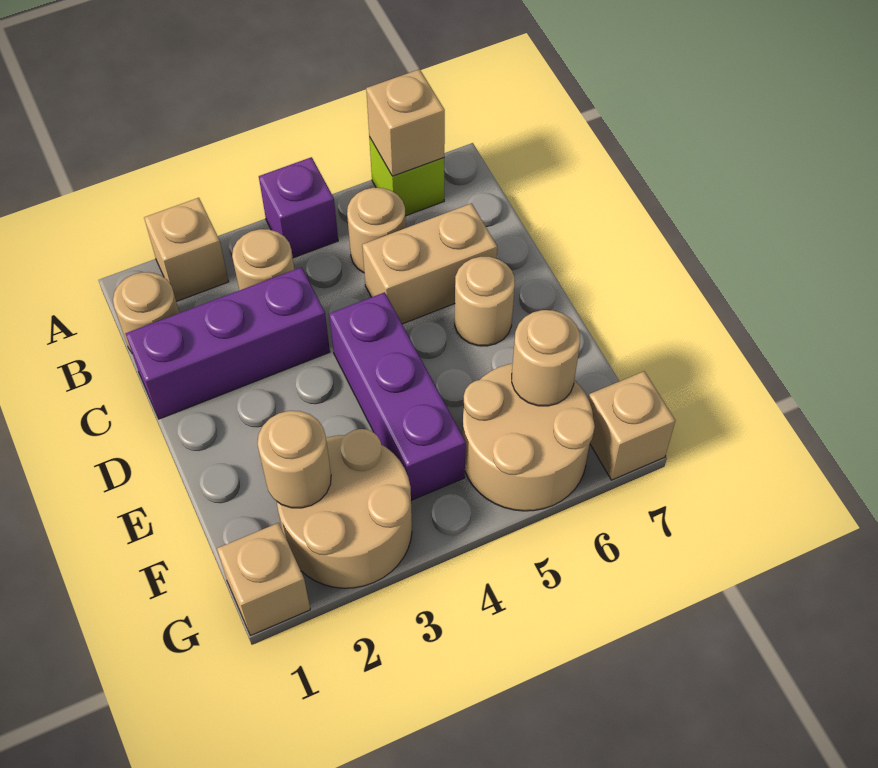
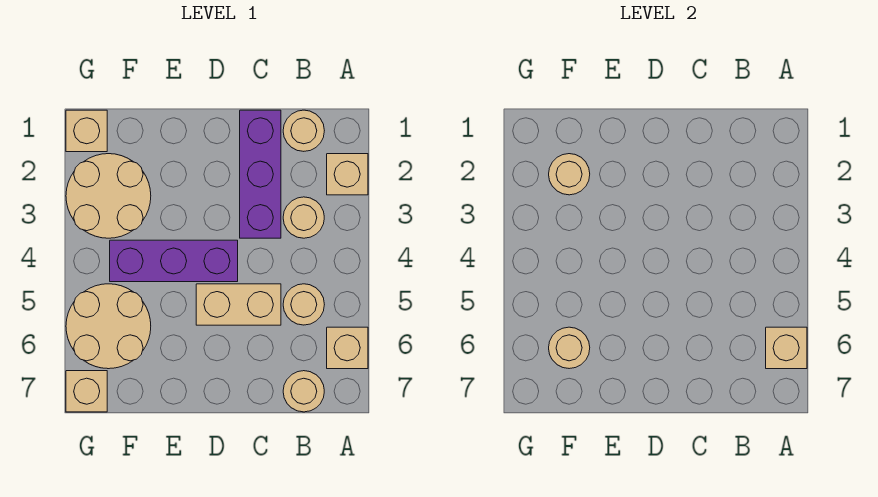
purple brick A4 level 1 -> none
lime brick A6 level 1 -> tan brick A6 level 1
tan brick C5:C6 level 1 -> tan brick C5:D5 level 1
tan round brick D6 level 1 -> tan round brick B7 level 1

